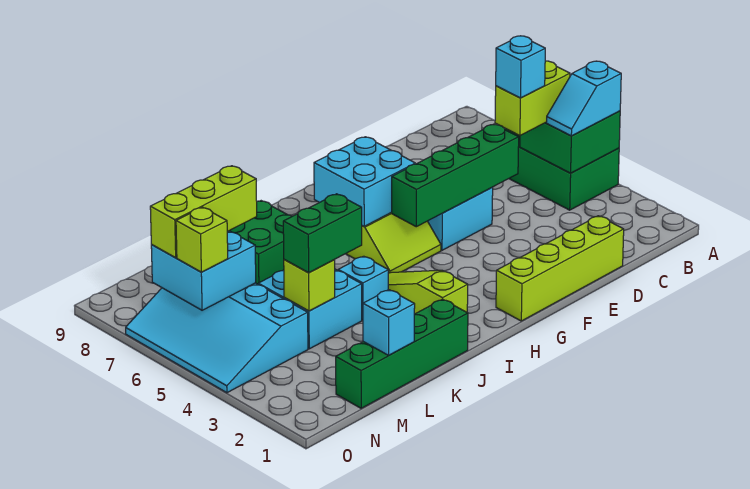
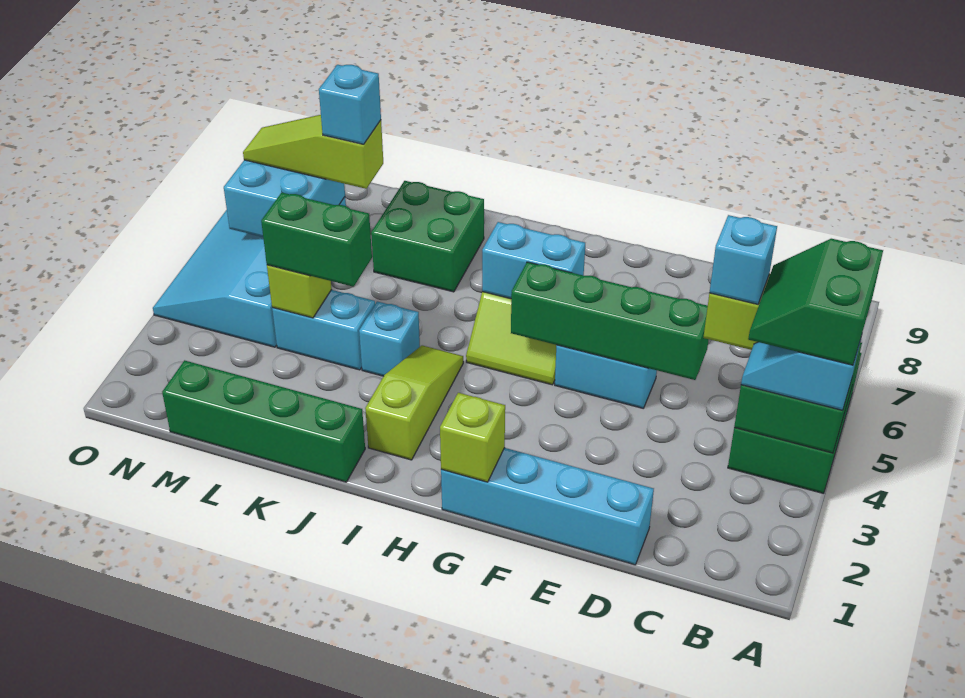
none -> green slope A4:B5 level 4 top A
lime brick D1:G1 level 1 -> cyan brick D1:G1 level 1
cyan brick G6:H7 level 2 -> cyan brick G6:H6 level 2
cyan brick K4:L5 level 1 -> cyan brick K4:L4 level 1
cyan brick L1 level 2 -> cyan brick L7 level 4
lime brick L7:N7 level 3 -> lime slope L7:N7 level 3 top L
lime brick N6 level 3 -> lime brick G1 level 2

